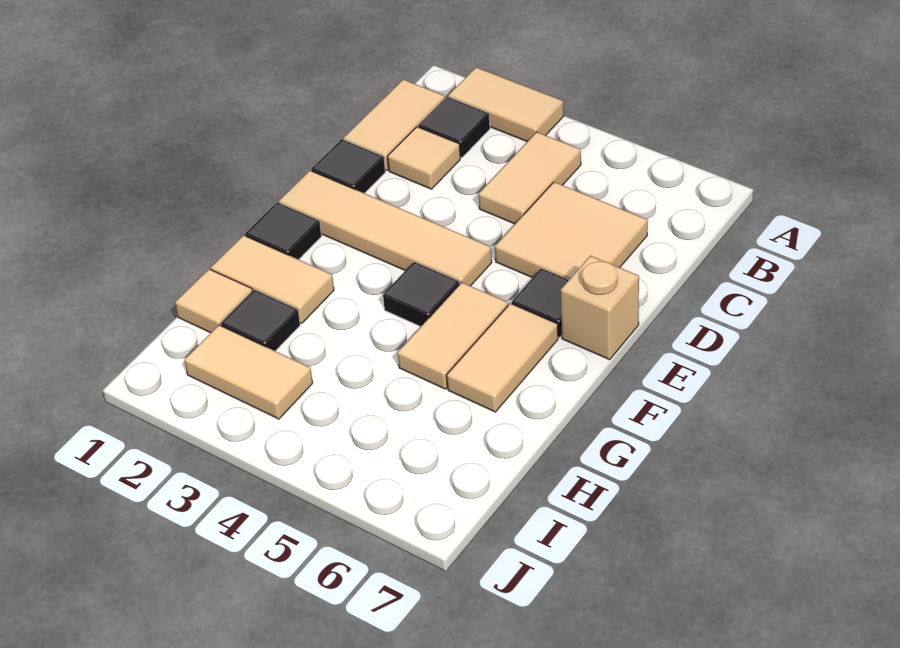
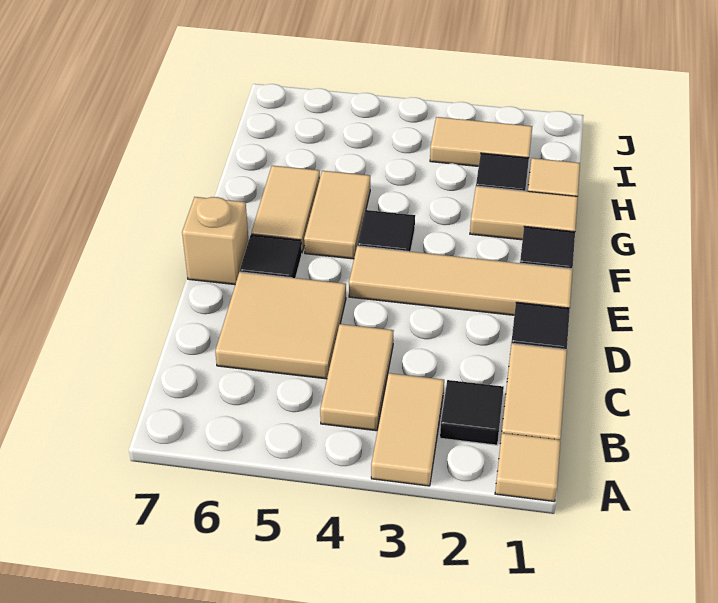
tan tile A2:A3 level 1 -> tan tile A3:B3 level 1
tan tile C2 level 1 -> tan tile A1 level 1

